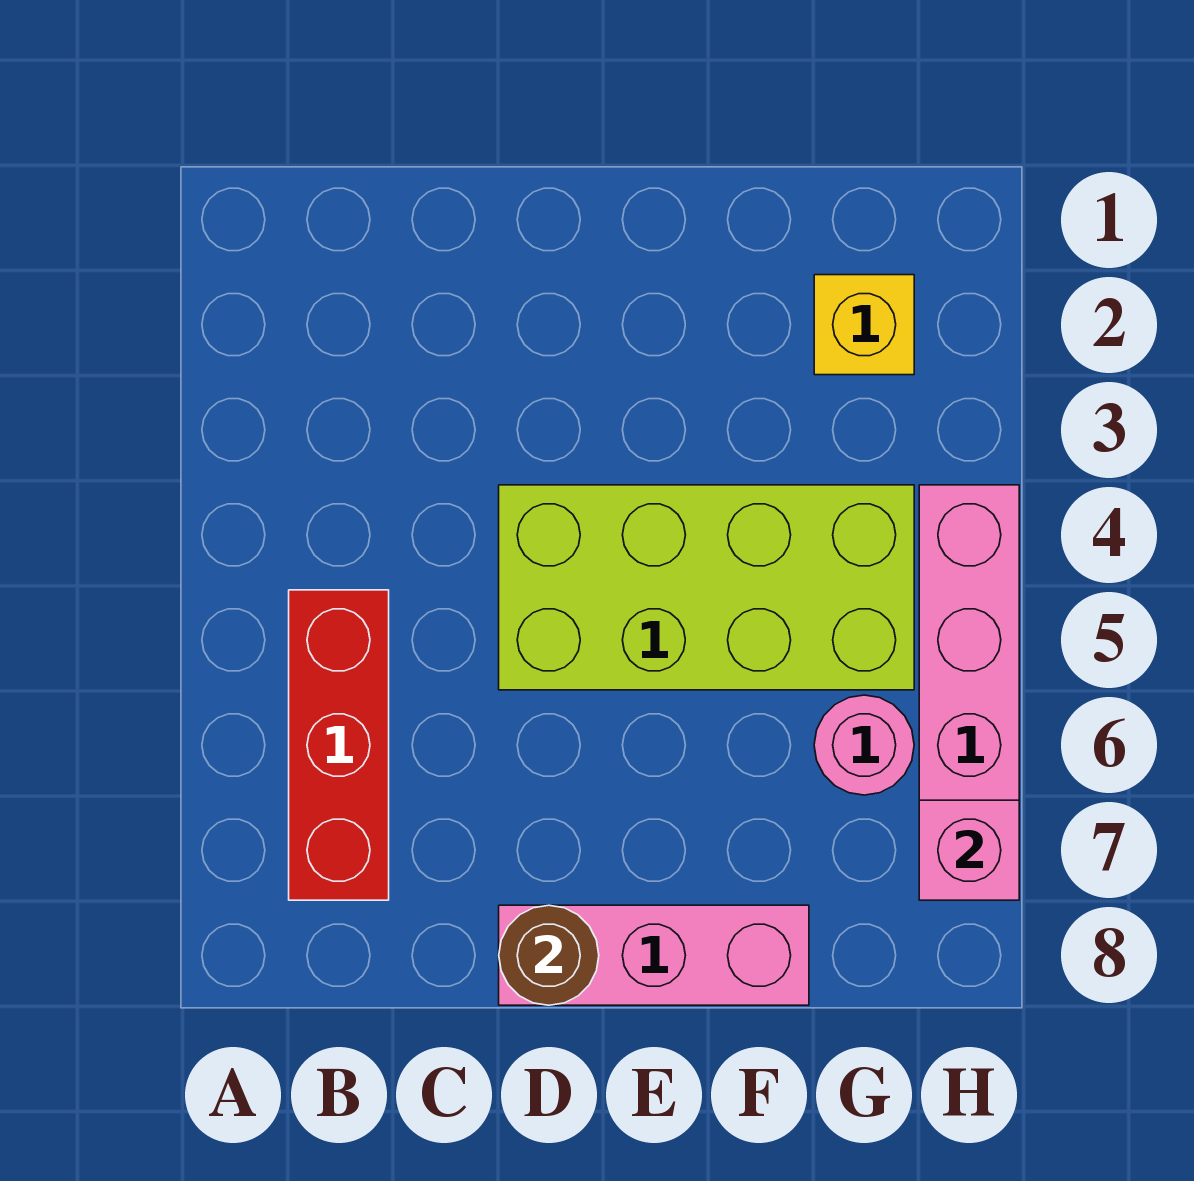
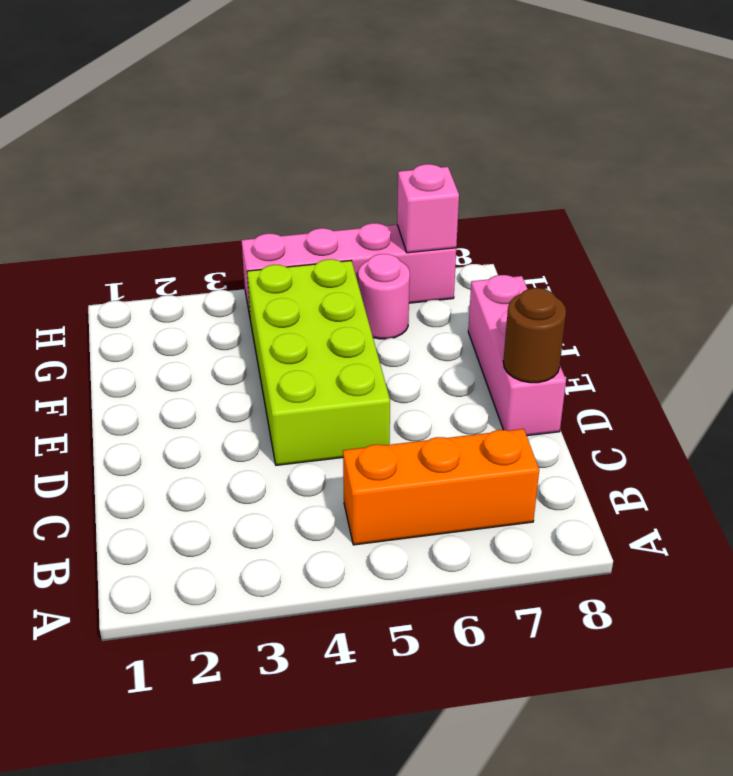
red brick B5:B7 level 1 -> orange brick B5:B7 level 1
yellow brick G2 level 1 -> none

